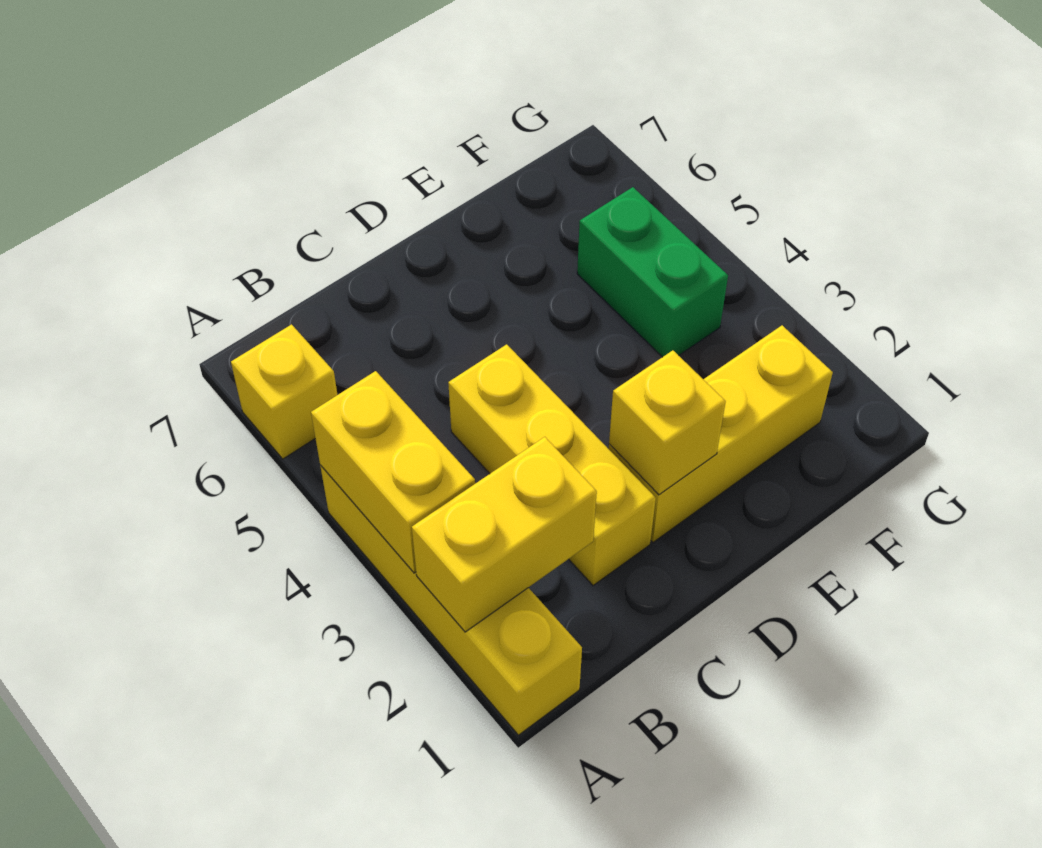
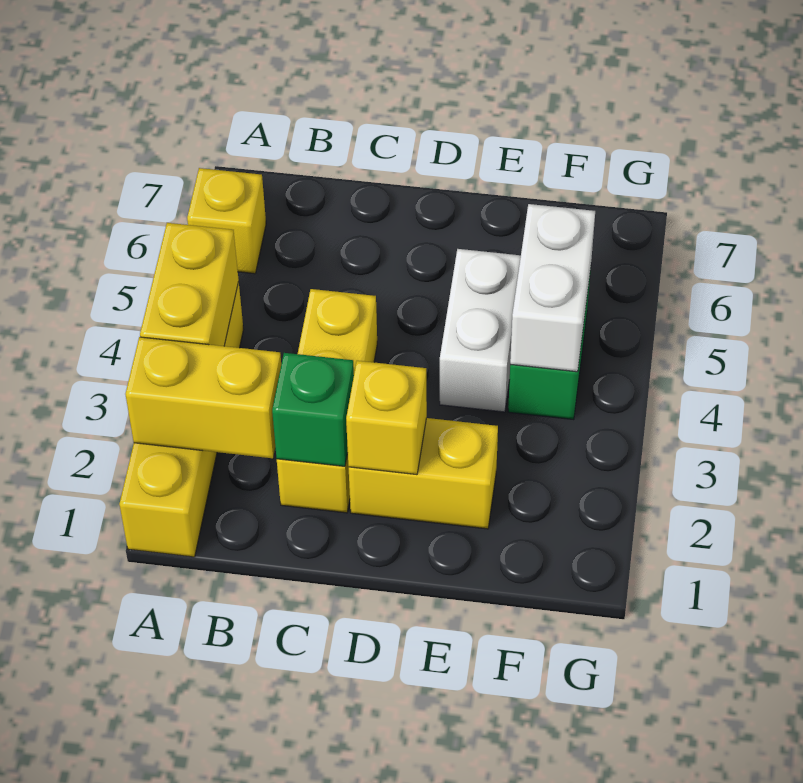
none -> green brick C2 level 2
yellow brick D2:F2 level 1 -> yellow brick D2:E2 level 1
none -> white brick E4:E5 level 1
none -> white brick F4:F5 level 2

